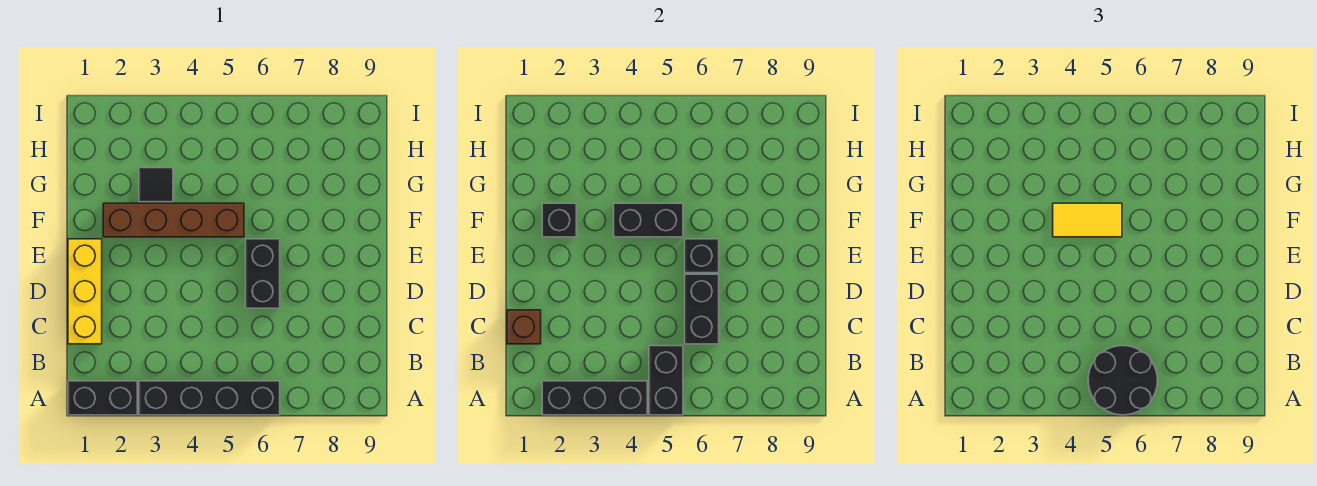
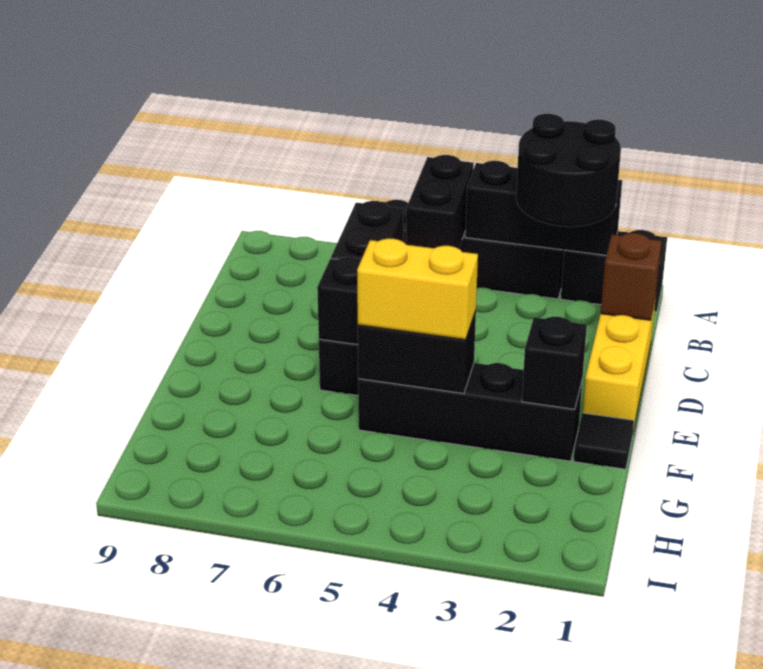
black round brick A5:B6 level 3 -> black round brick A2:B3 level 3
brown brick F2:F5 level 1 -> black brick F2:F5 level 1
yellow tile F4:F5 level 3 -> yellow brick F4:F5 level 3
black tile G3 level 1 -> black tile F1 level 1

